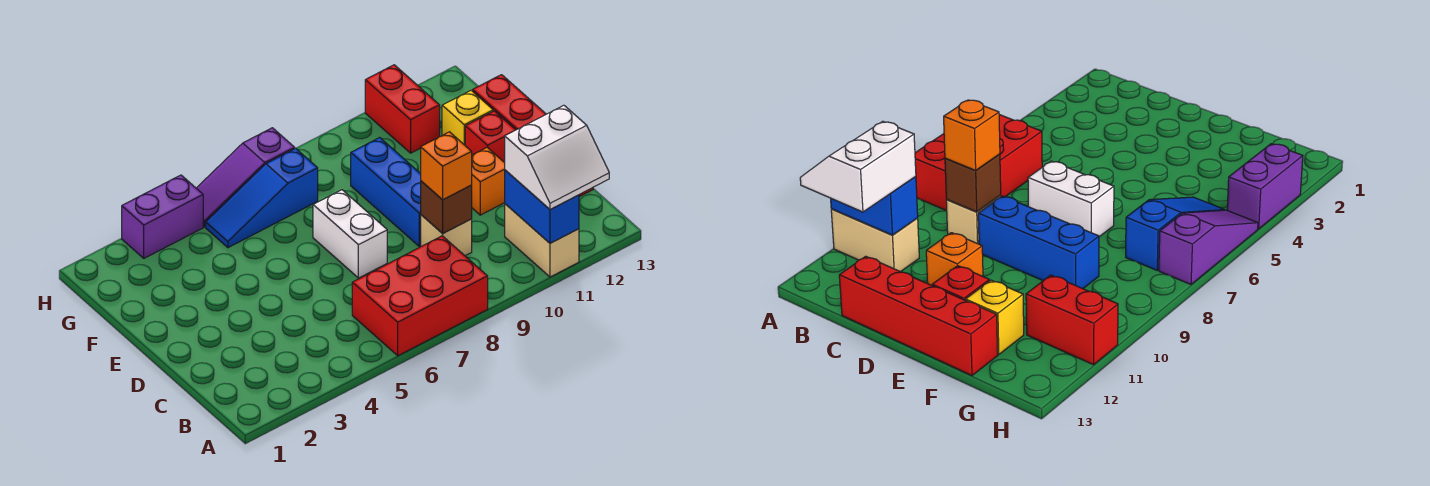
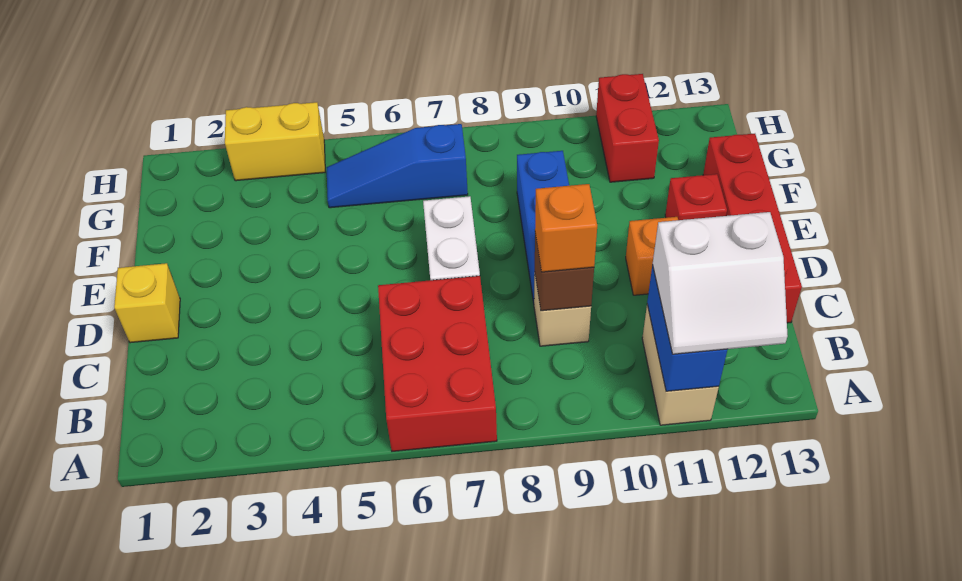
red brick A6:B8 level 1 -> red brick A6:C7 level 1
yellow brick F12 level 1 -> yellow brick D1 level 1
purple brick H3:H4 level 1 -> yellow brick H3:H4 level 1
purple slope H5:H7 level 1 top 7 -> none

